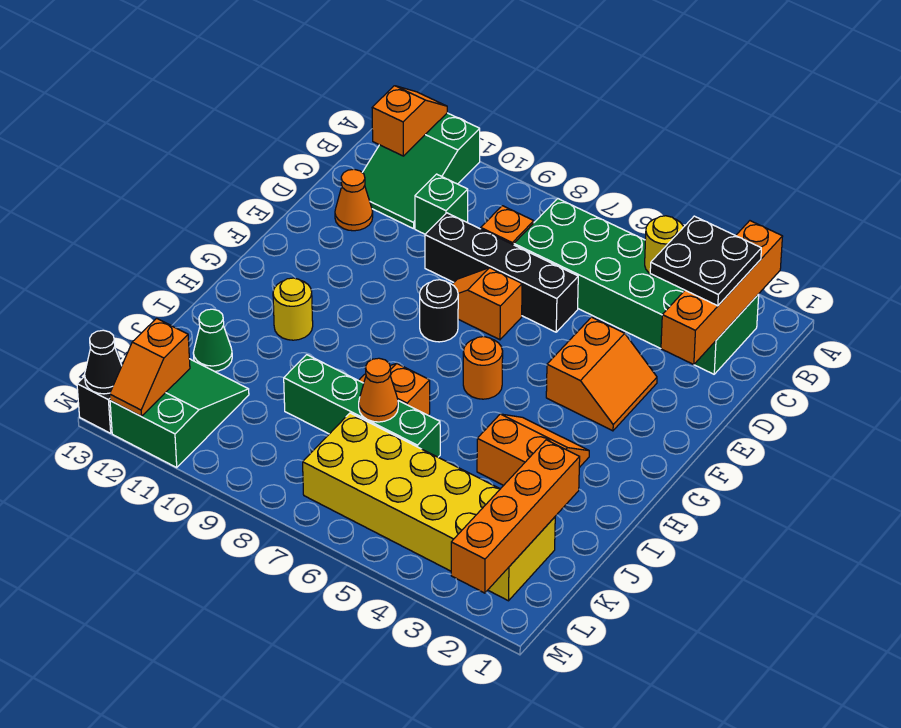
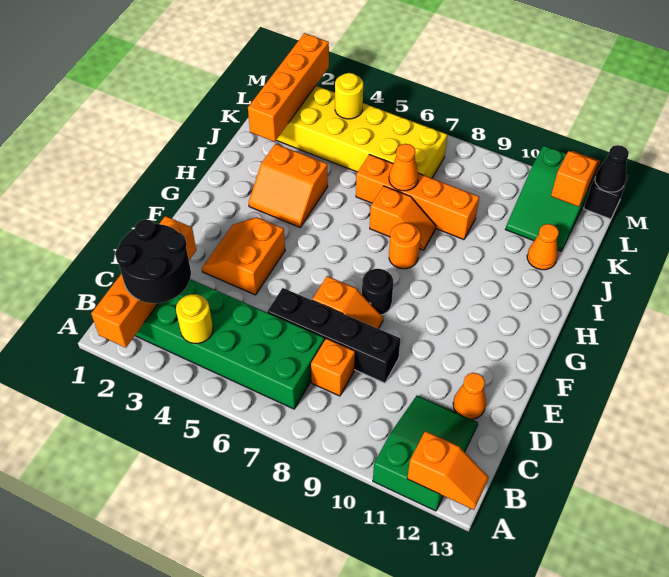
orange slope A12:B12 level 2 top B -> orange slope A12:A13 level 2 top 12
black plate B2:C3 level 3 -> black round brick B2:C3 level 3
green brick C10 level 1 -> none
orange round brick G6 level 1 -> orange round brick H8 level 1
yellow round brick H11 level 1 -> yellow round brick L4 level 2
green brick J6:J9 level 1 -> orange brick J6:J9 level 1
green cone J12 level 1 -> orange cone J12 level 1

